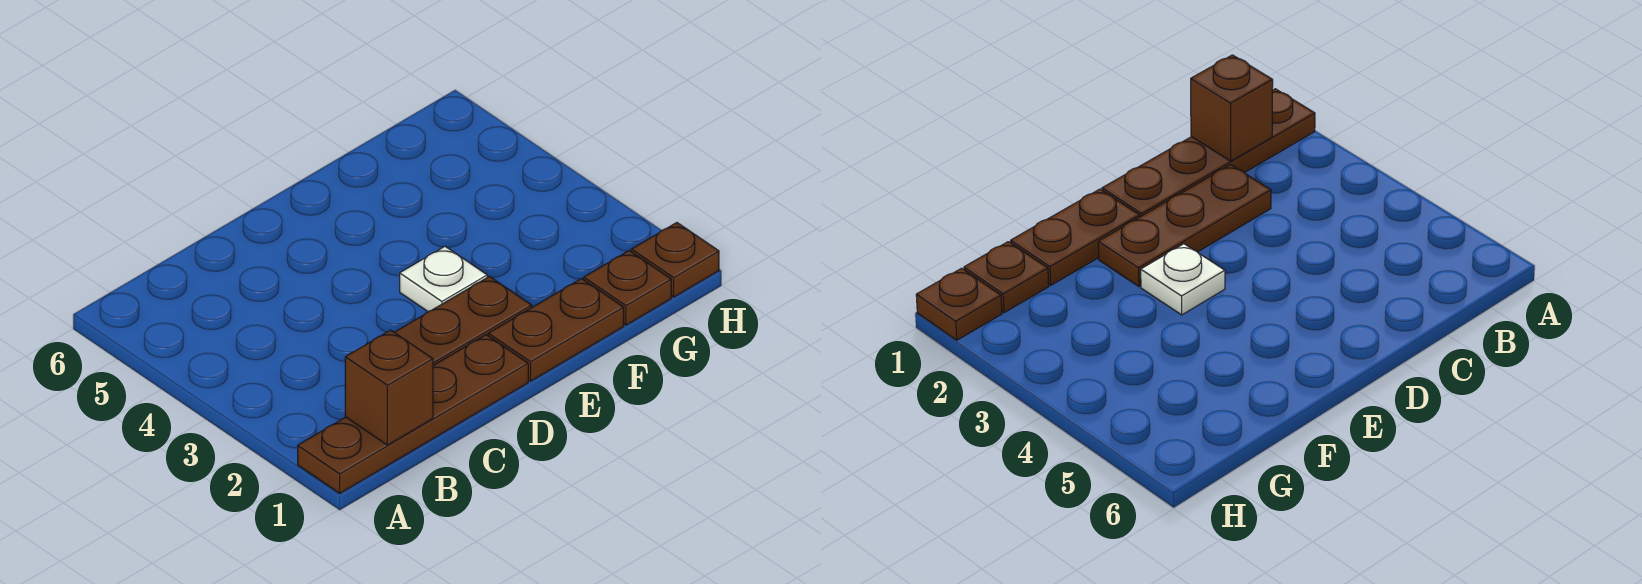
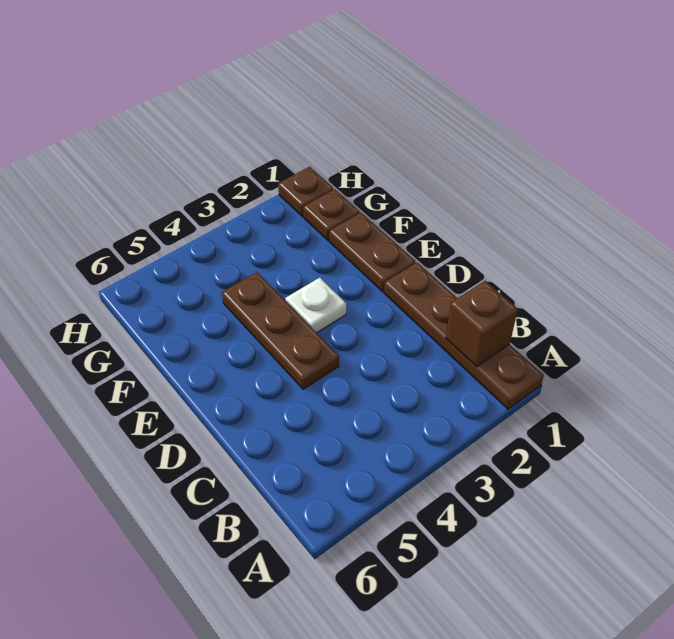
brown plate C2:E2 level 1 -> brown plate D4:F4 level 1

